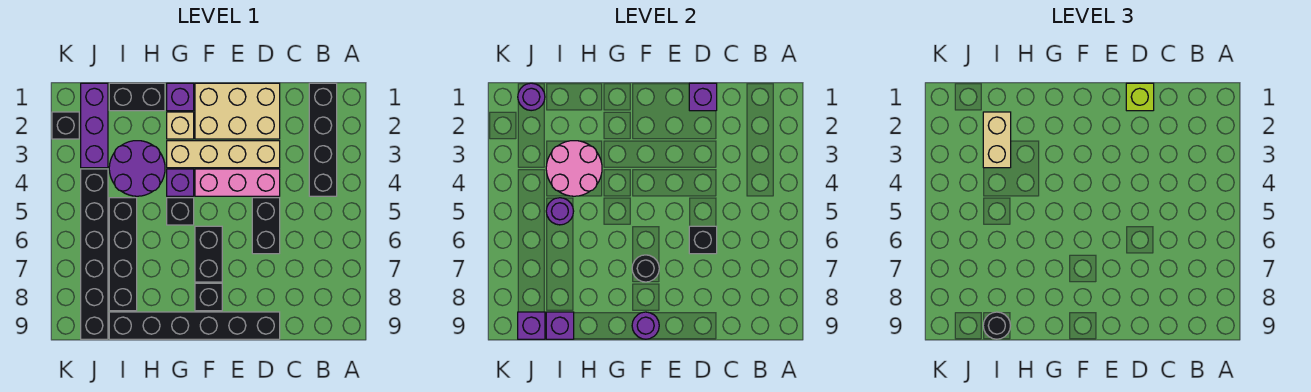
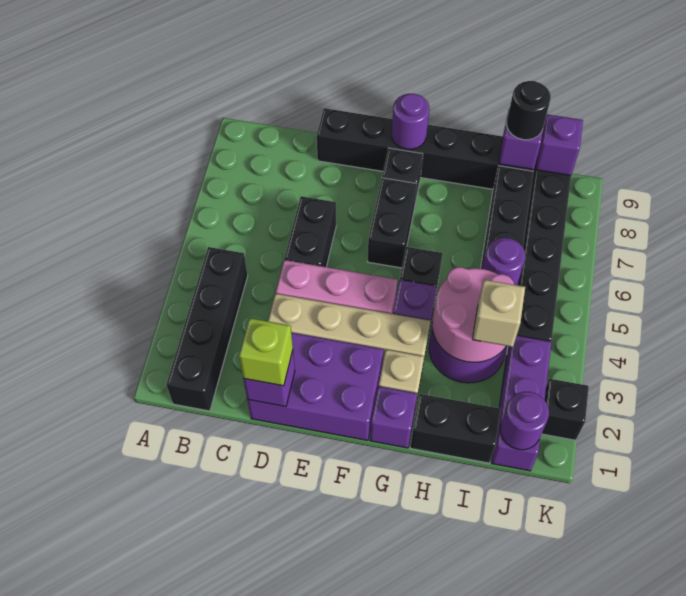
tan brick D1:F2 level 1 -> purple brick D1:F2 level 1
black brick D6 level 2 -> none
black round brick F7 level 2 -> none
tan brick I2:I3 level 3 -> tan brick I3 level 3

